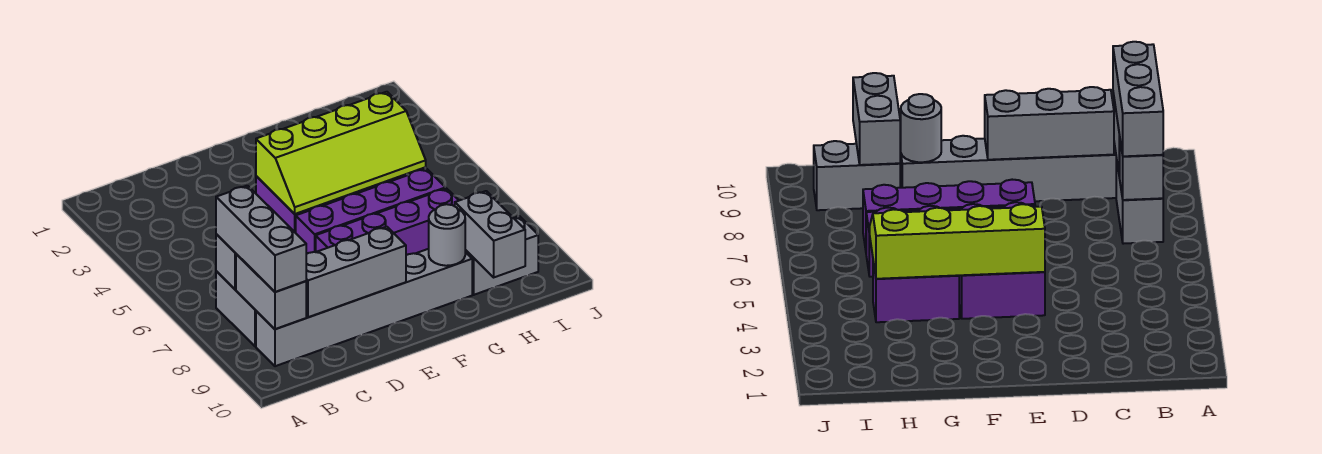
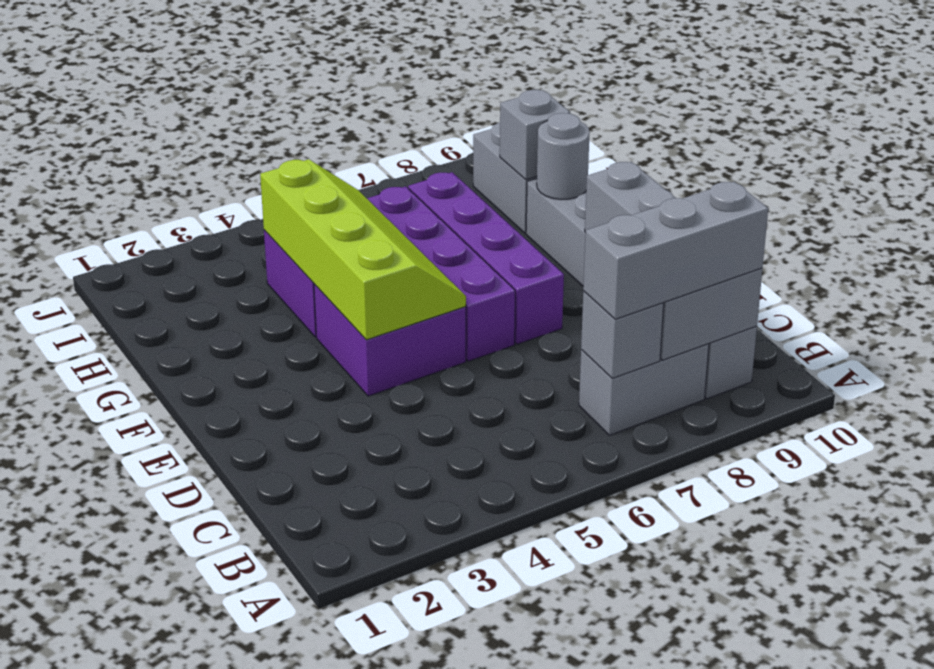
grey brick H9:H10 level 2 -> grey brick H9 level 2

